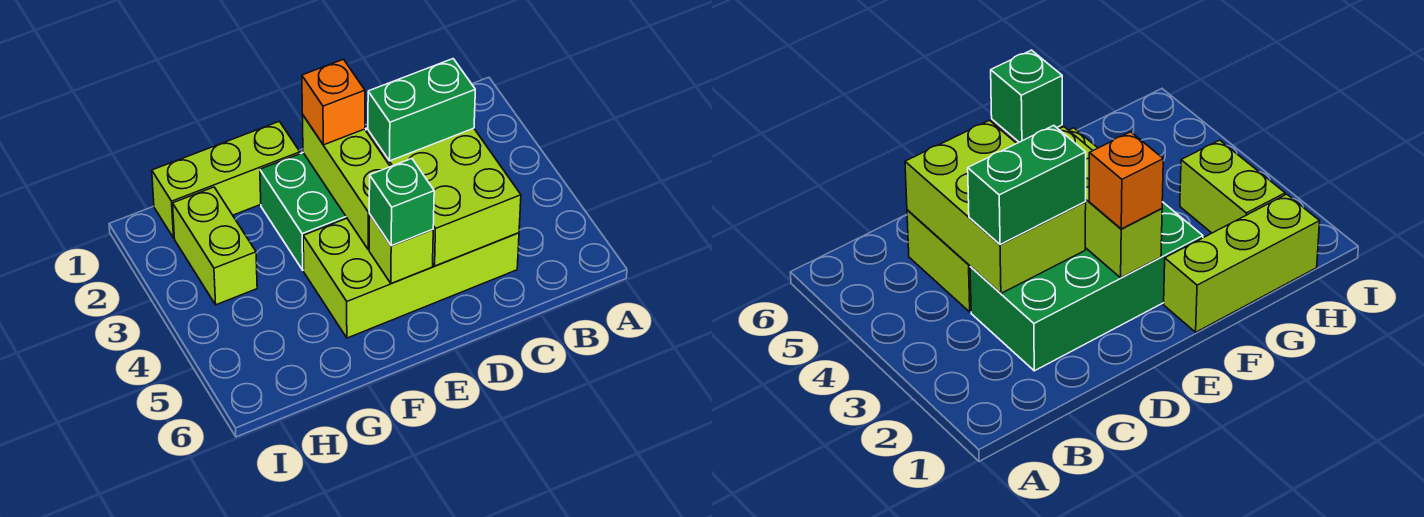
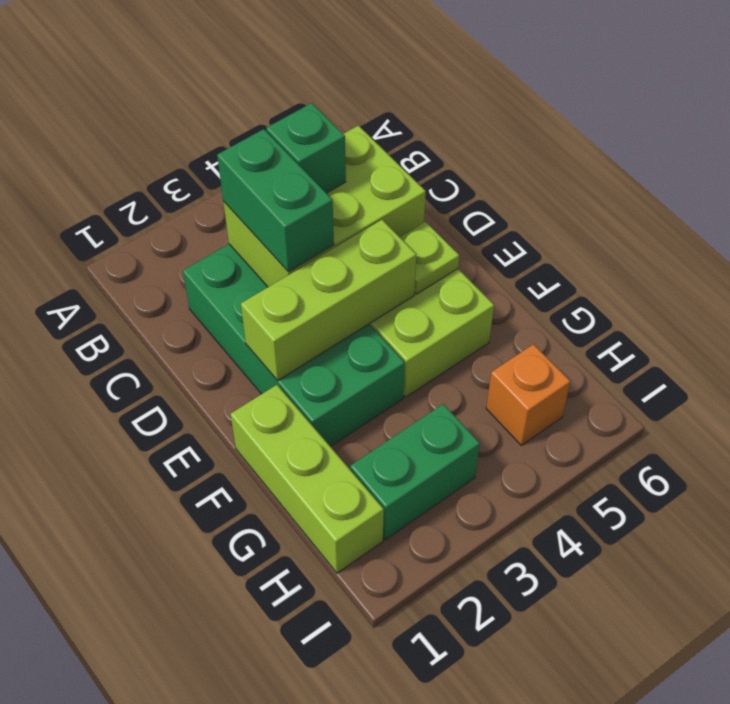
orange brick E2 level 3 -> orange brick H5 level 1
lime brick E5 level 2 -> lime plate E5 level 2
green brick E5 level 3 -> green brick C4 level 3
lime brick H2:H3 level 1 -> green brick H2:H3 level 1

